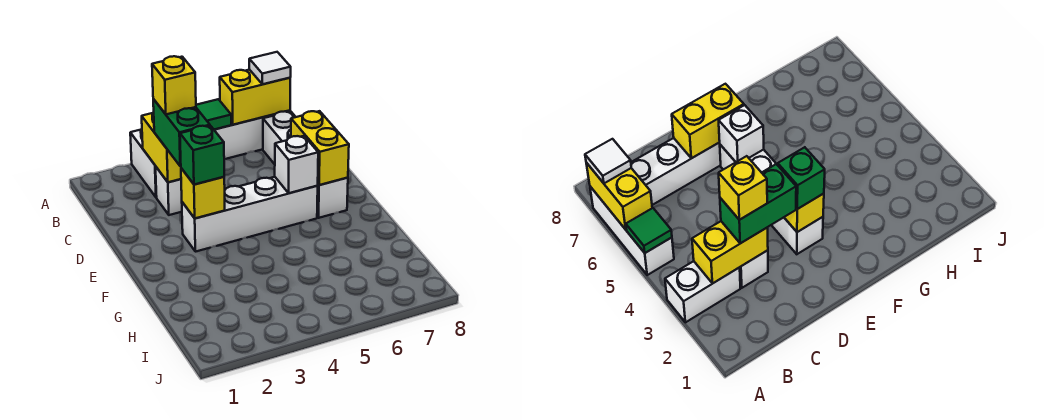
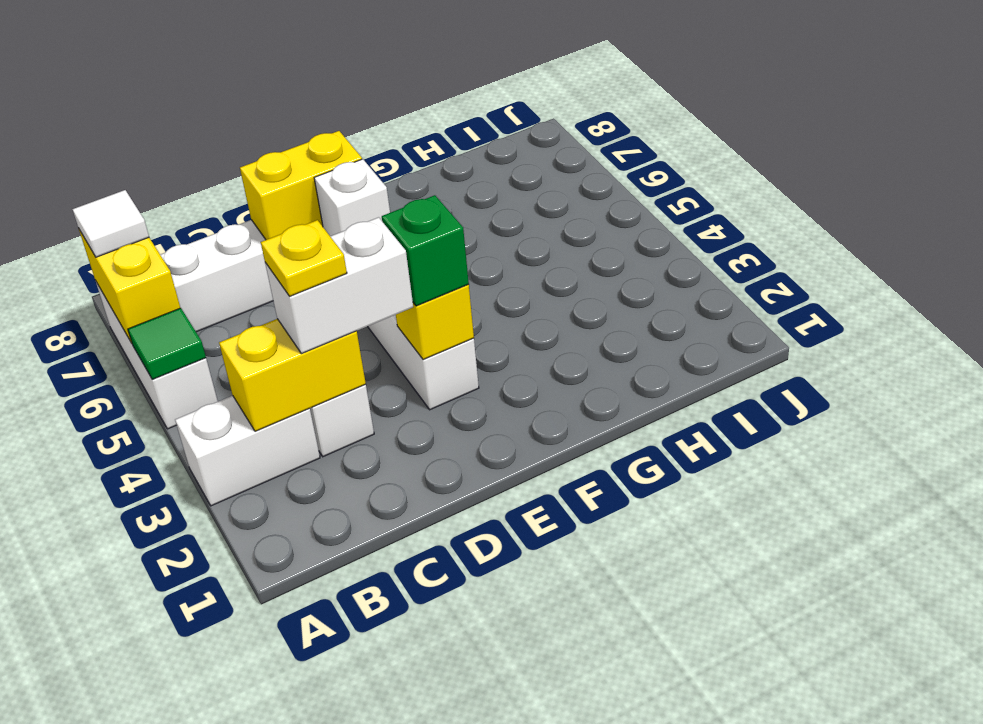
green brick C3:D3 level 3 -> white brick C3:D3 level 3
yellow brick C3 level 4 -> yellow plate C3 level 4

